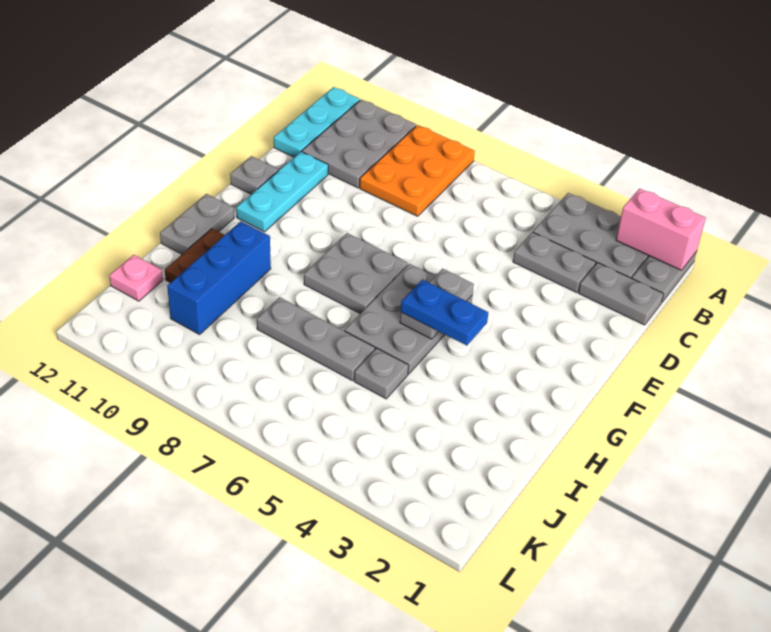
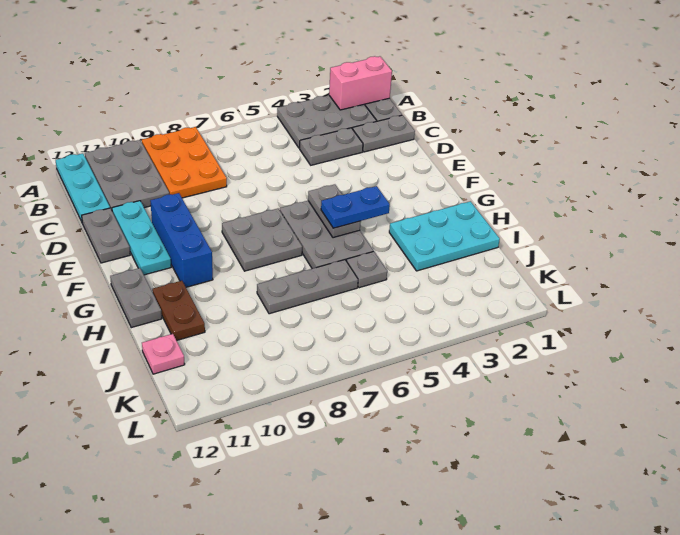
grey plate E12 level 1 -> grey plate D12:E12 level 1
none -> cyan plate H1:I3 level 1
blue brick H10:J10 level 1 -> blue brick E10:G10 level 1

